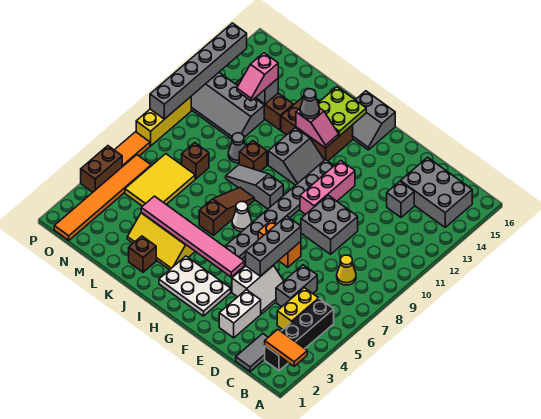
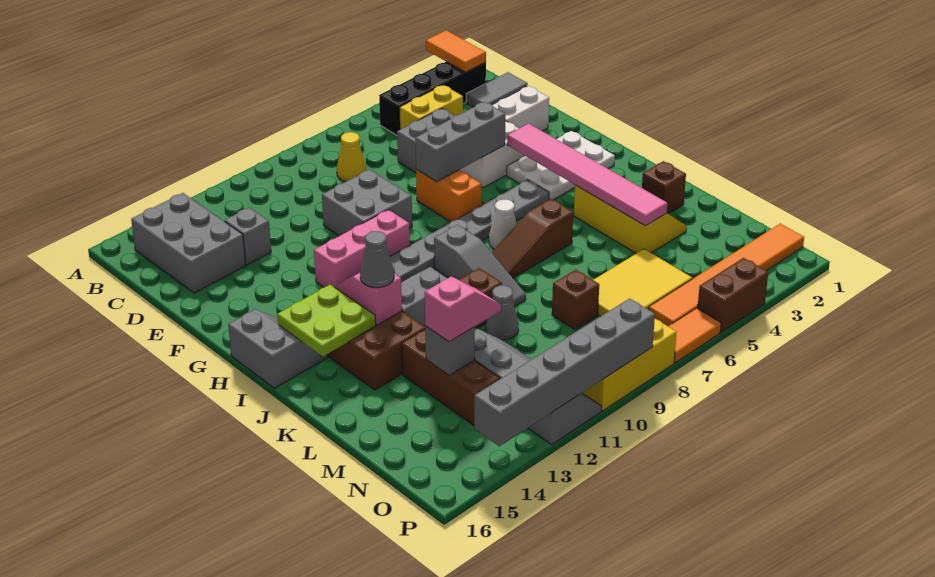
white plate G2:I3 level 1 -> white plate G2:H4 level 1

